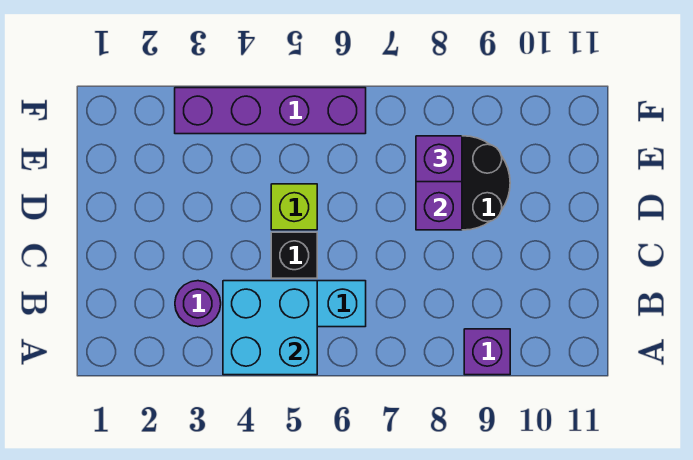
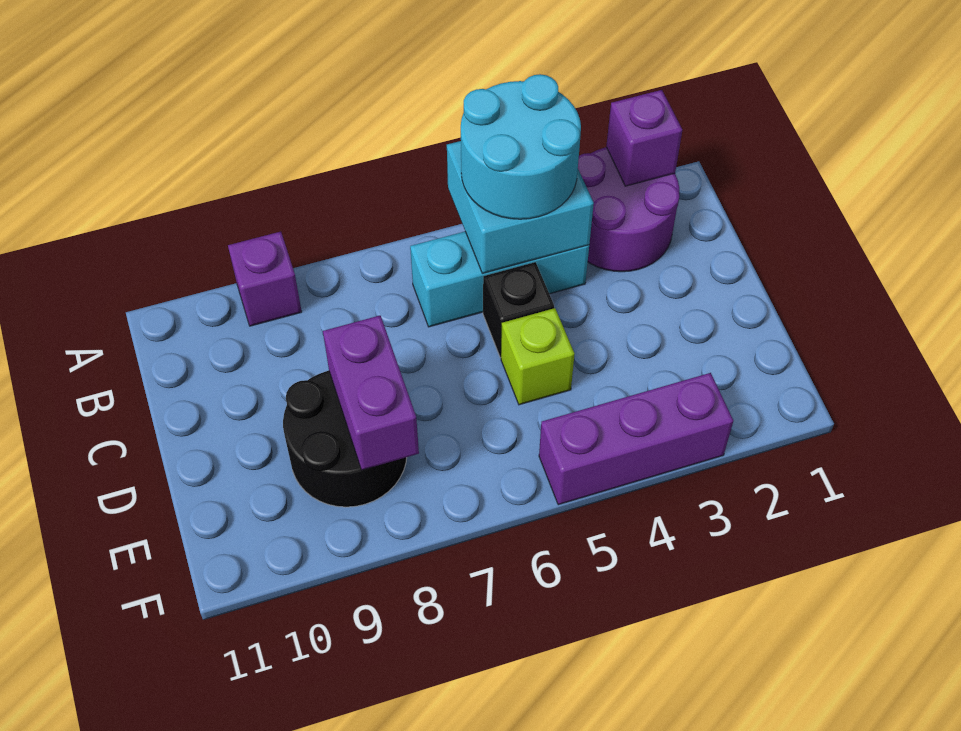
none -> cyan round brick A4:B5 level 3
purple round brick B3 level 1 -> purple round brick A2:B3 level 1
purple brick E8 level 3 -> purple brick A2 level 2
purple brick F3:F6 level 1 -> purple brick F3:F5 level 1

